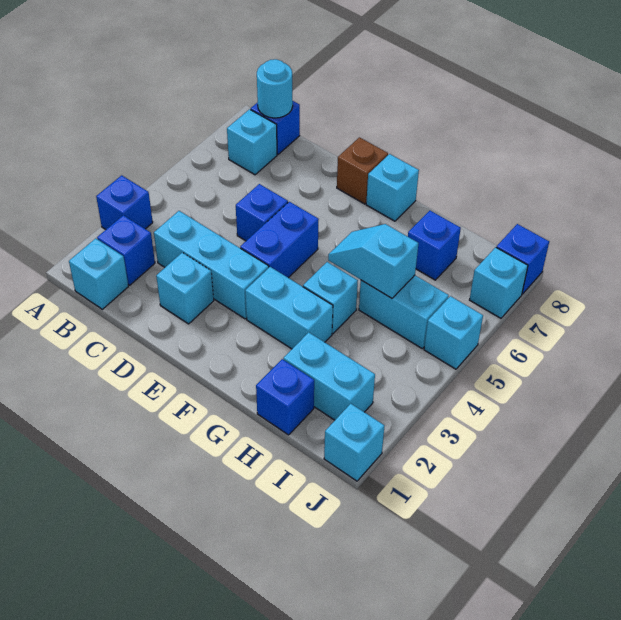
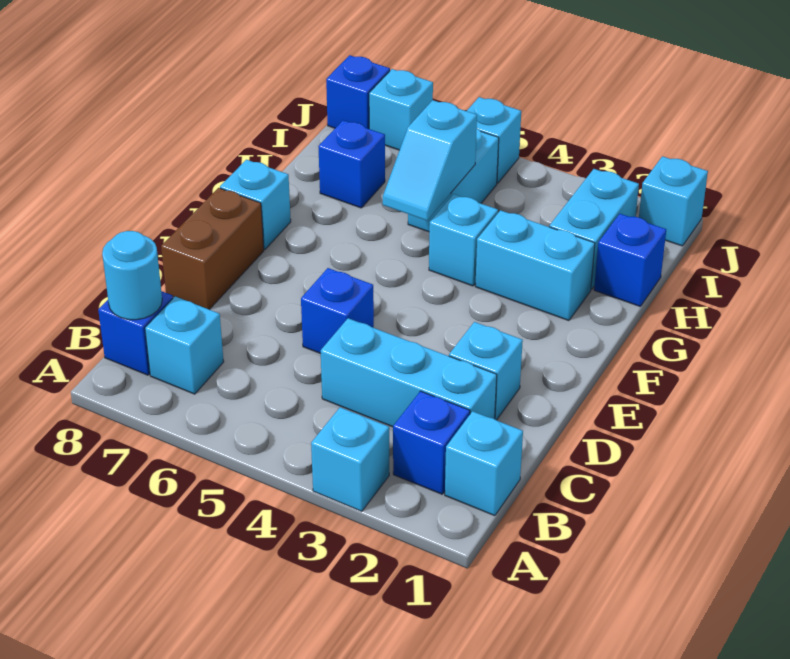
blue brick A3 level 1 -> cyan brick A3 level 1
cyan brick C3:E3 level 1 -> cyan brick C2:C4 level 1
blue brick E4:E5 level 1 -> none
brown brick E8 level 1 -> brown brick D8:E8 level 1
cyan brick F3:G3 level 1 -> cyan brick G2:G3 level 1

